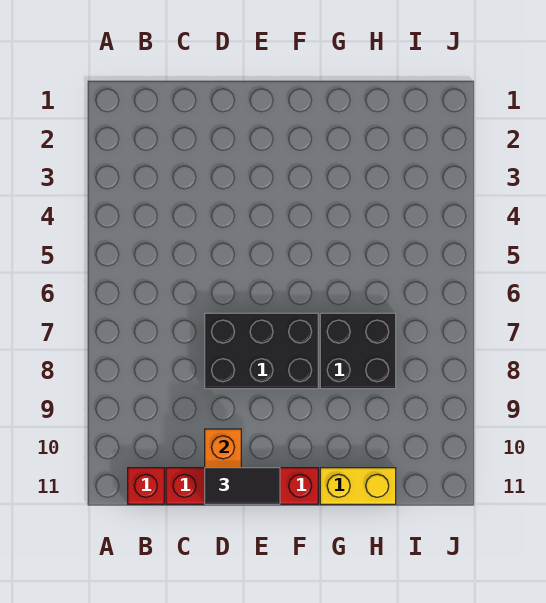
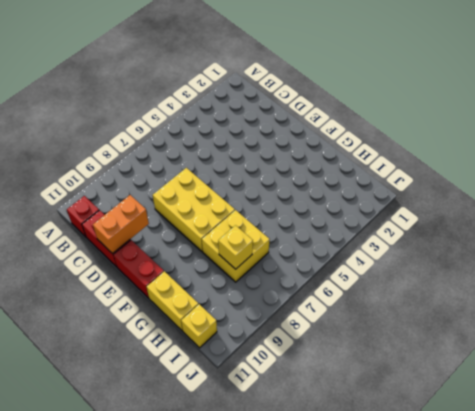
black brick D7:F8 level 1 -> yellow brick D7:F8 level 1
black tile D11:E11 level 3 -> none
black brick G7:H8 level 1 -> yellow brick G7:H8 level 1
none -> yellow brick H8 level 2
none -> yellow brick I11 level 1

